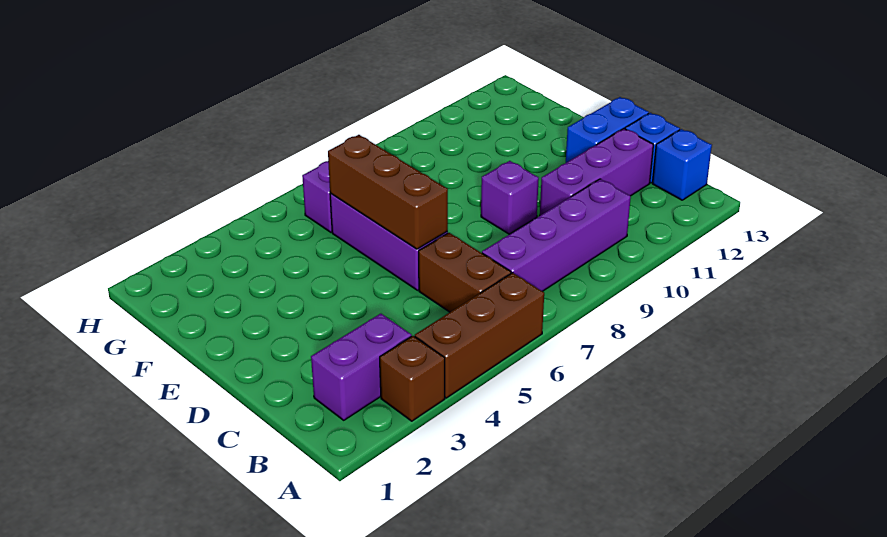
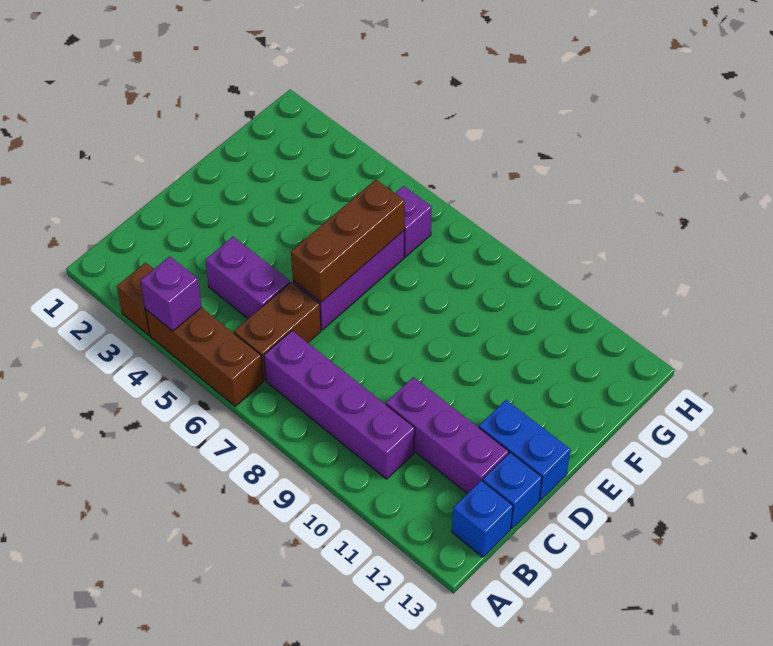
purple brick B2:B3 level 1 -> purple brick C4:C5 level 1
purple brick D9 level 1 -> purple brick A4 level 2

